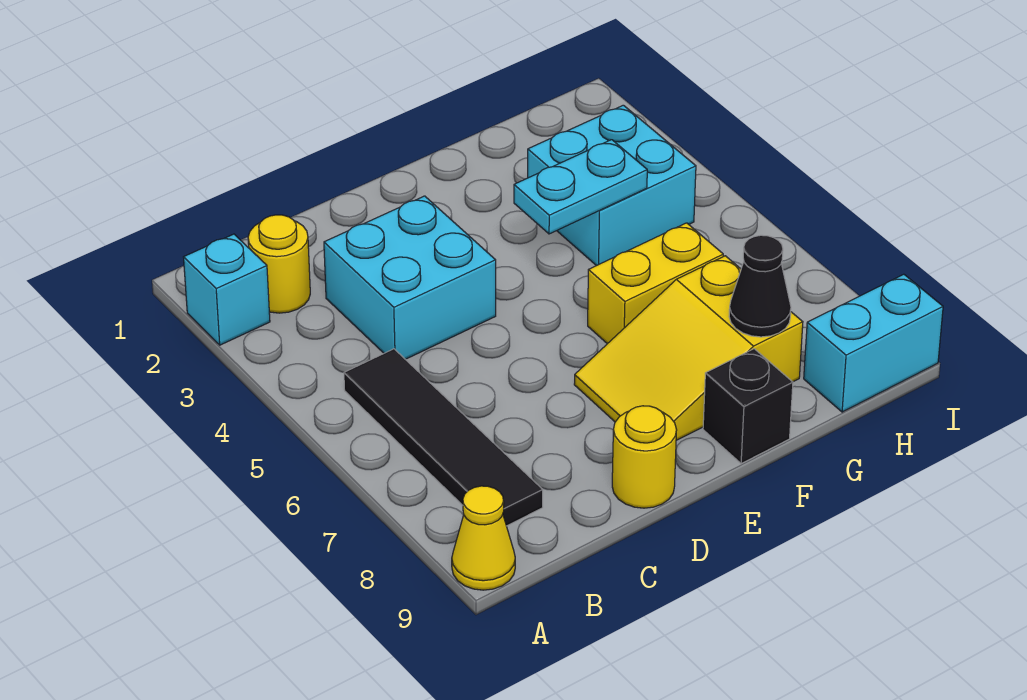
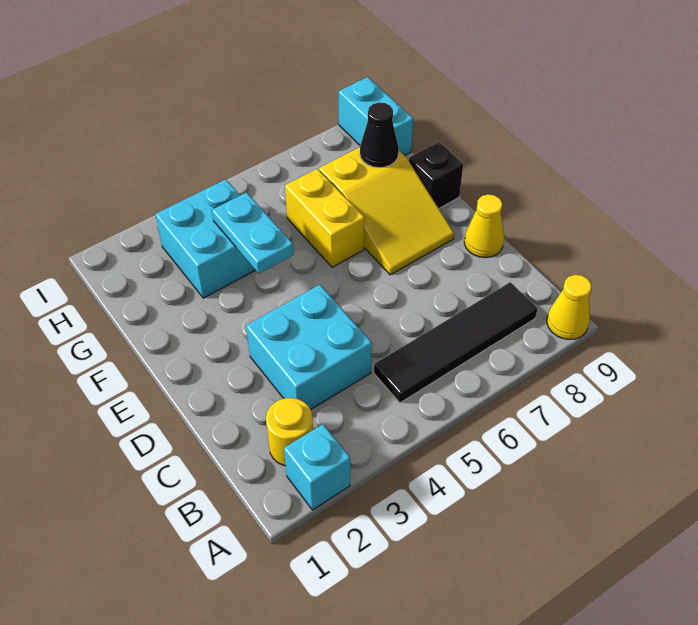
yellow round brick D9 level 1 -> yellow cone D9 level 1

